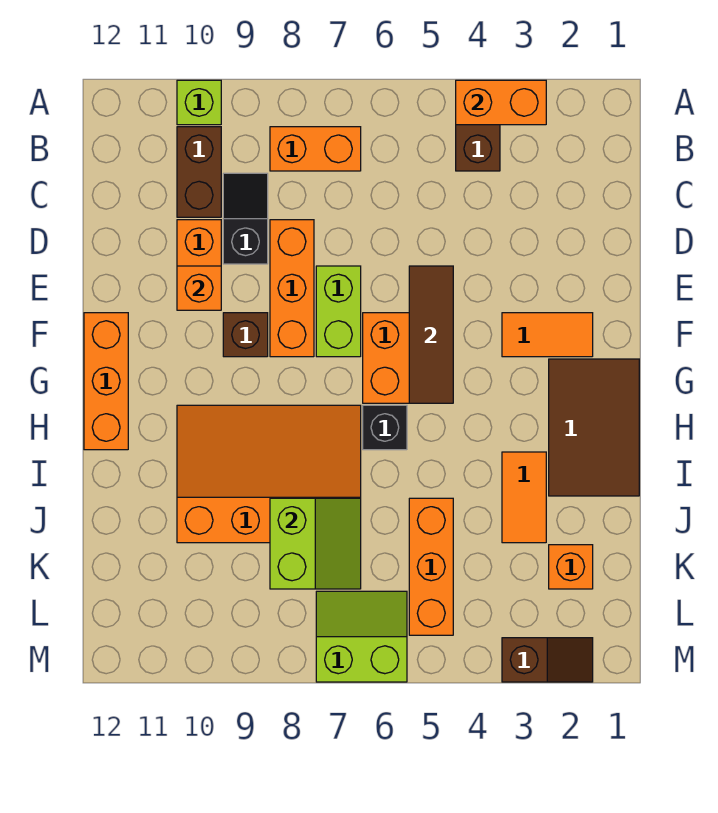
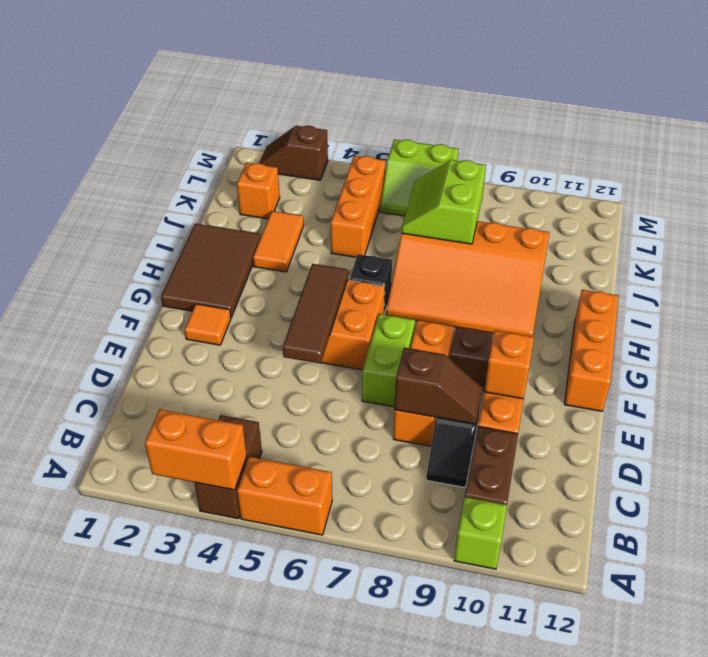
orange brick B7:B8 level 1 -> orange brick A5:A6 level 1
none -> brown slope D8:D9 level 2 top 8
orange tile F2:F3 level 1 -> orange tile F2 level 1

